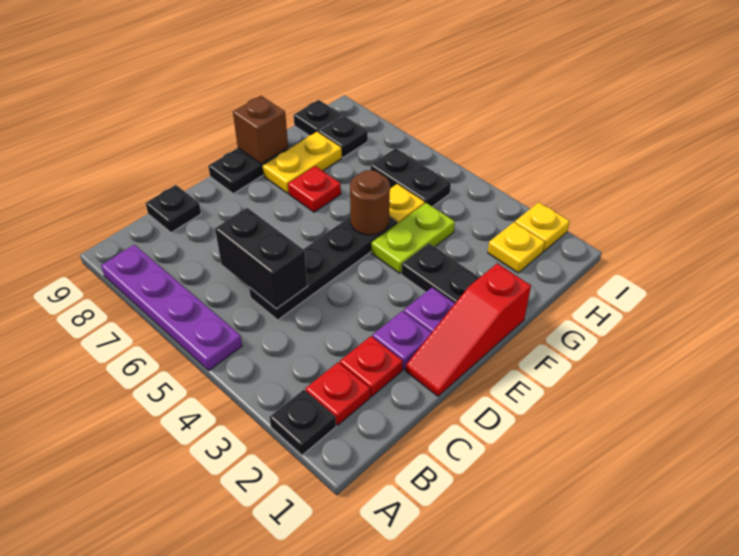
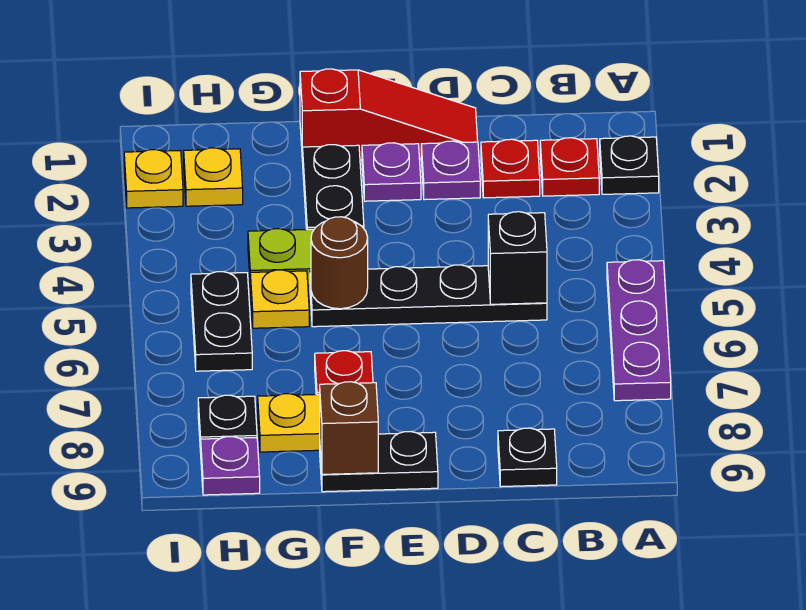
purple plate A5:A8 level 1 -> purple plate A5:A7 level 1
black brick C5:C6 level 2 -> black brick C5 level 2
black plate H9 level 1 -> purple plate H9 level 1

